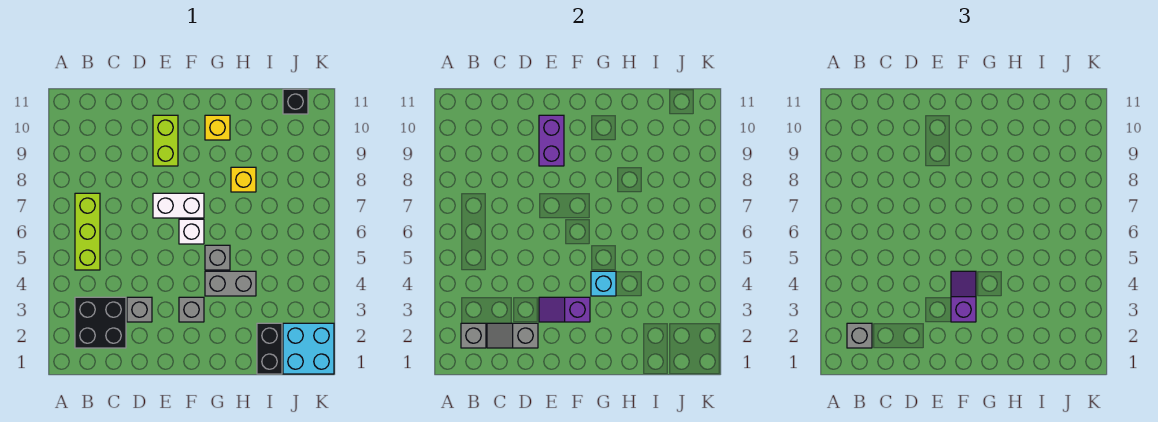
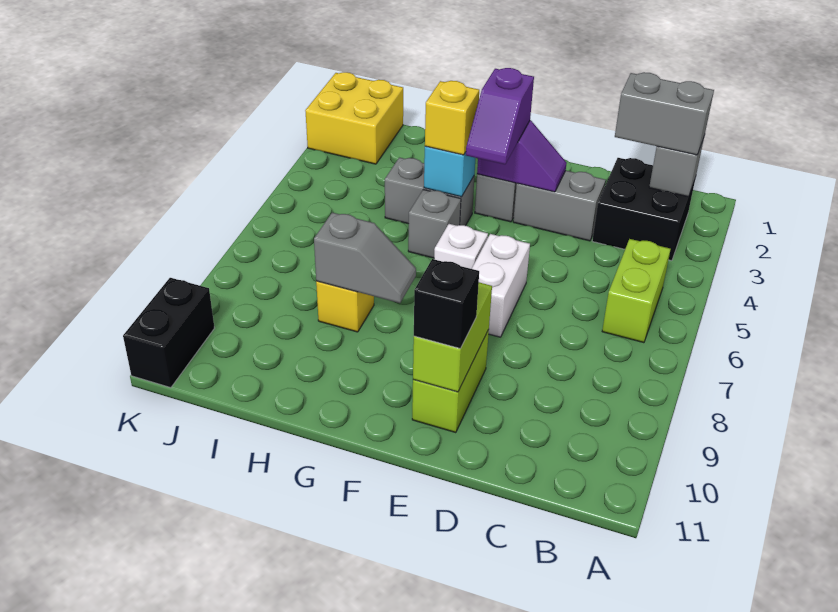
grey brick B2 level 3 -> grey brick B2:C2 level 3
lime brick B5:B7 level 1 -> lime brick B5:B6 level 1
grey slope C2:D2 level 2 top D -> grey slope G8:H8 level 2 top H
grey brick D3 level 1 -> grey brick D3:E3 level 1
white brick E7:F7 level 1 -> white brick E6:E7 level 1
purple brick E9:E10 level 2 -> lime brick E9:E10 level 2
yellow brick G10 level 1 -> yellow brick G4 level 3
black brick I1:I2 level 1 -> black brick K10:K11 level 1
cyan brick J1:K2 level 1 -> yellow brick J1:K2 level 1
black brick J11 level 1 -> black brick E10 level 3

